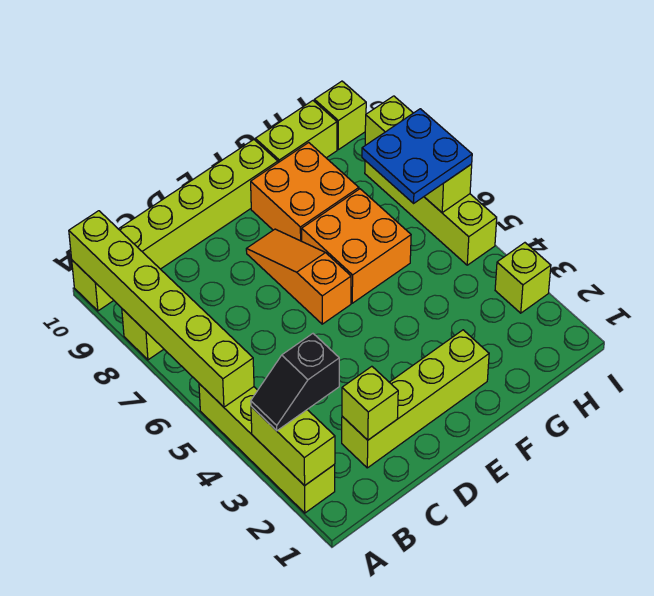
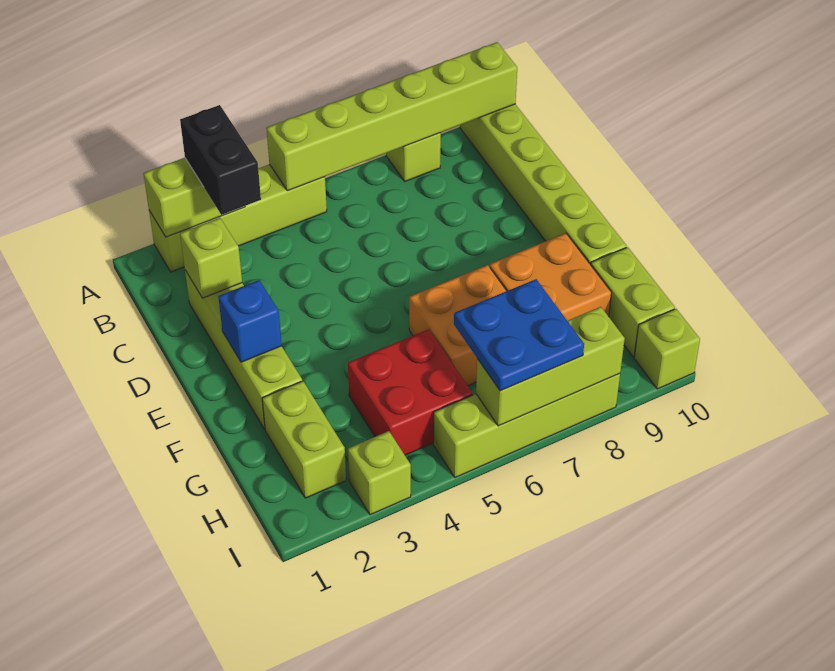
black slope A3:B3 level 3 top B -> black brick A3:B3 level 3
none -> blue brick E2 level 2
orange slope E6:E8 level 1 top 6 -> none
none -> lime brick G2:H2 level 1
none -> red brick G4:H5 level 1

